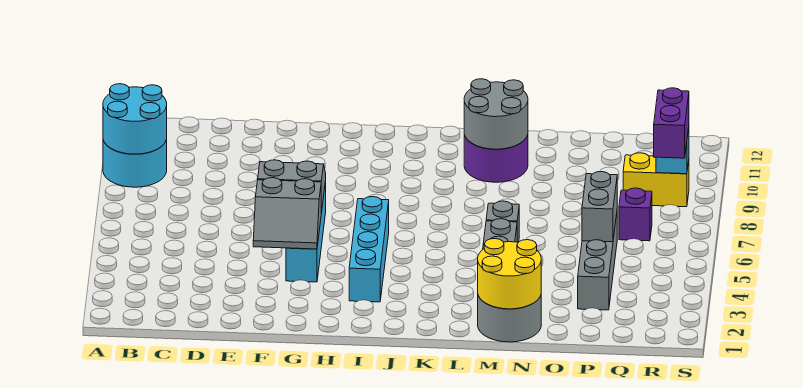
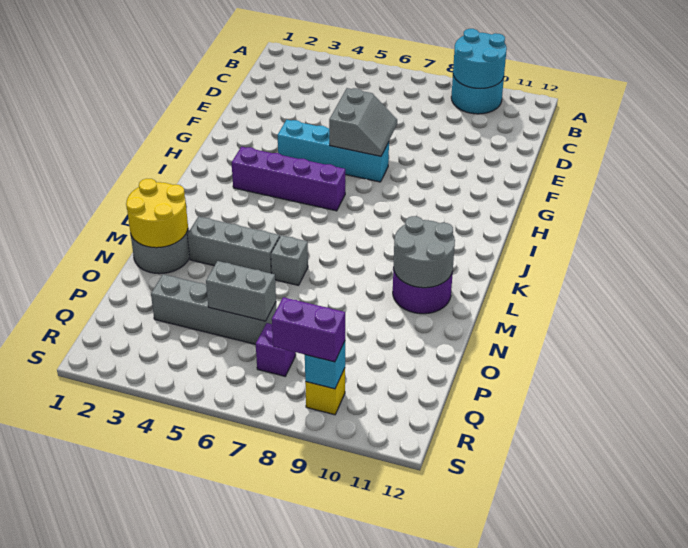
grey slope F4:G5 level 2 top 5 -> none
cyan brick I3:I6 level 1 -> purple brick I3:I6 level 1
yellow brick Q9:R9 level 1 -> yellow brick R9 level 1

